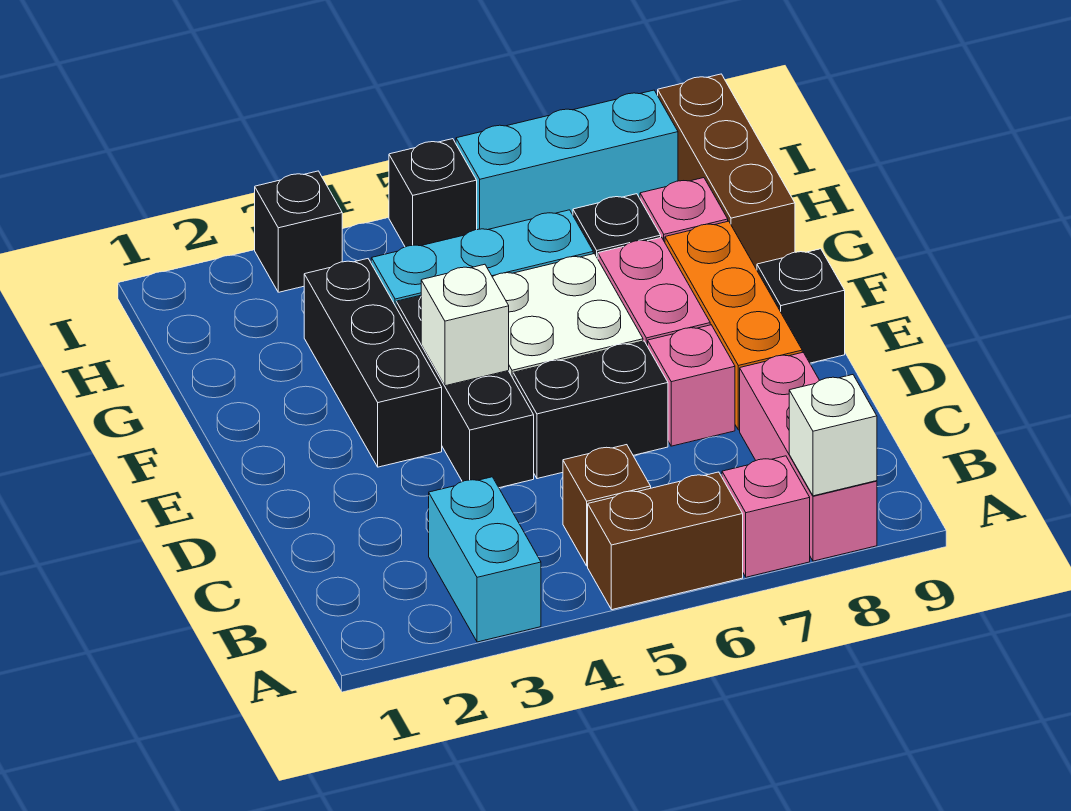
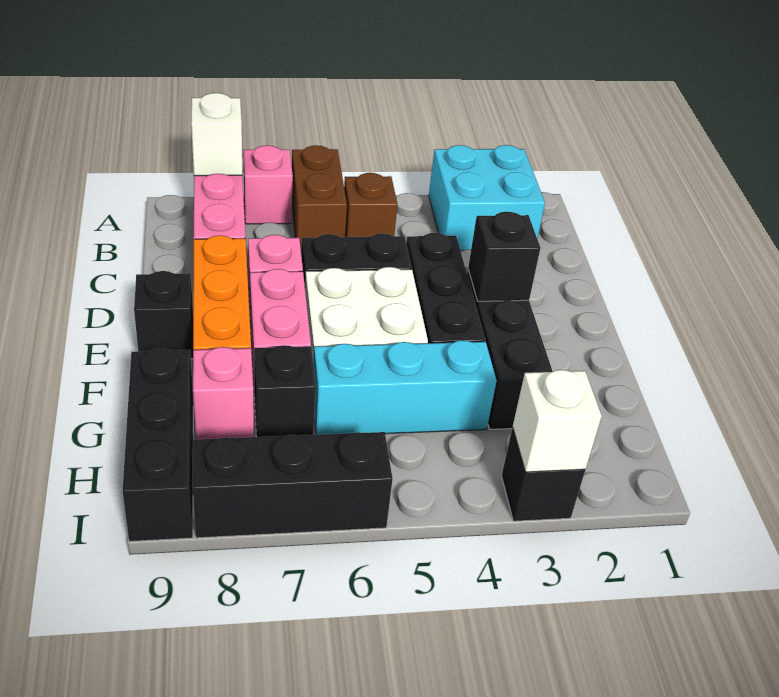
cyan brick A3:B3 level 1 -> cyan brick A2:B3 level 1
brown brick A5:A6 level 1 -> brown brick A6:B6 level 1
white brick E4 level 2 -> white brick I3 level 2
brown brick G9:I9 level 1 -> black brick G9:I9 level 1
black brick I5 level 1 -> black brick E3 level 2
cyan brick I6:I8 level 1 -> black brick I6:I8 level 1

